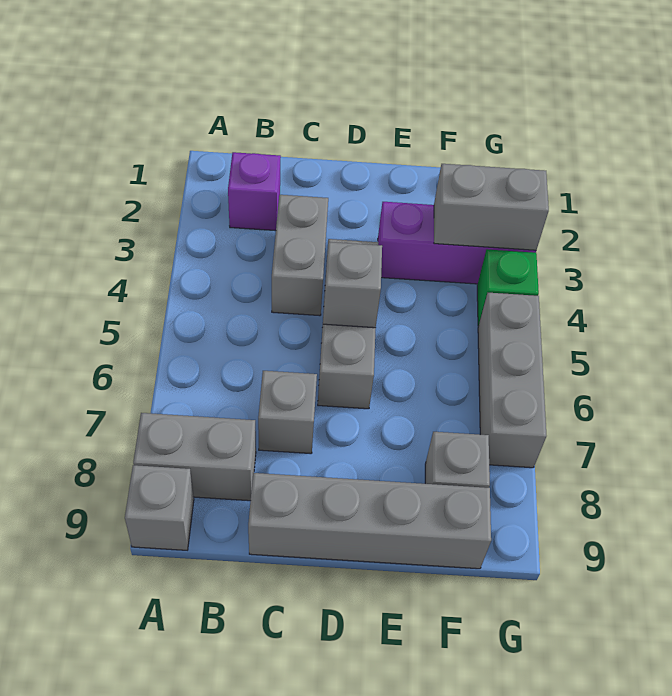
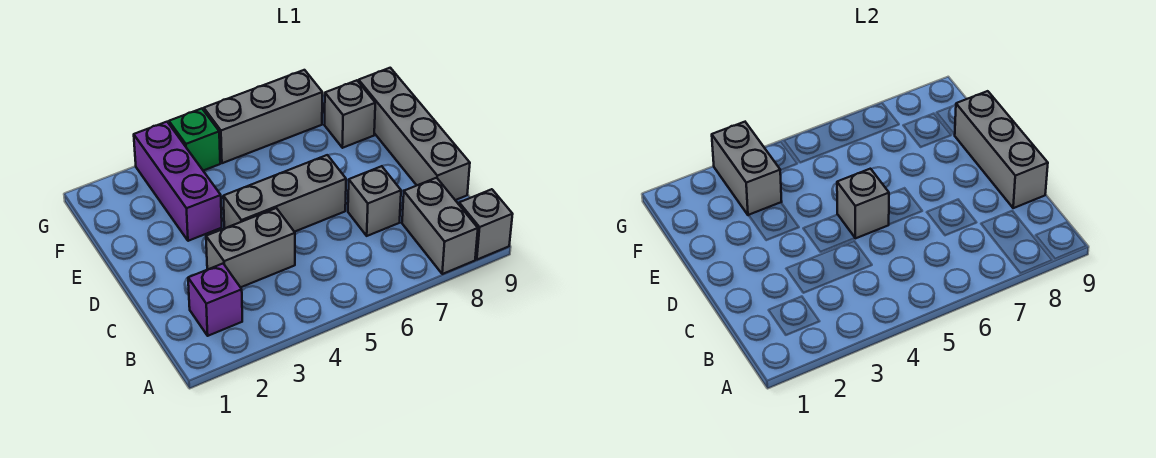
none -> grey brick C9:E9 level 2

